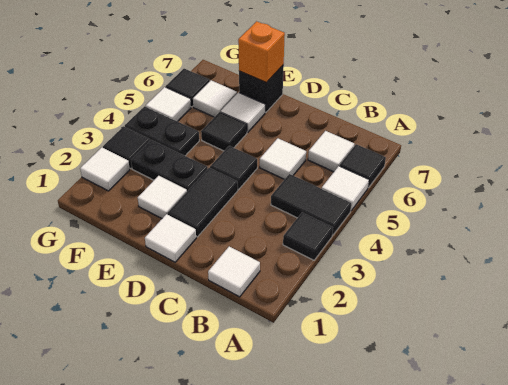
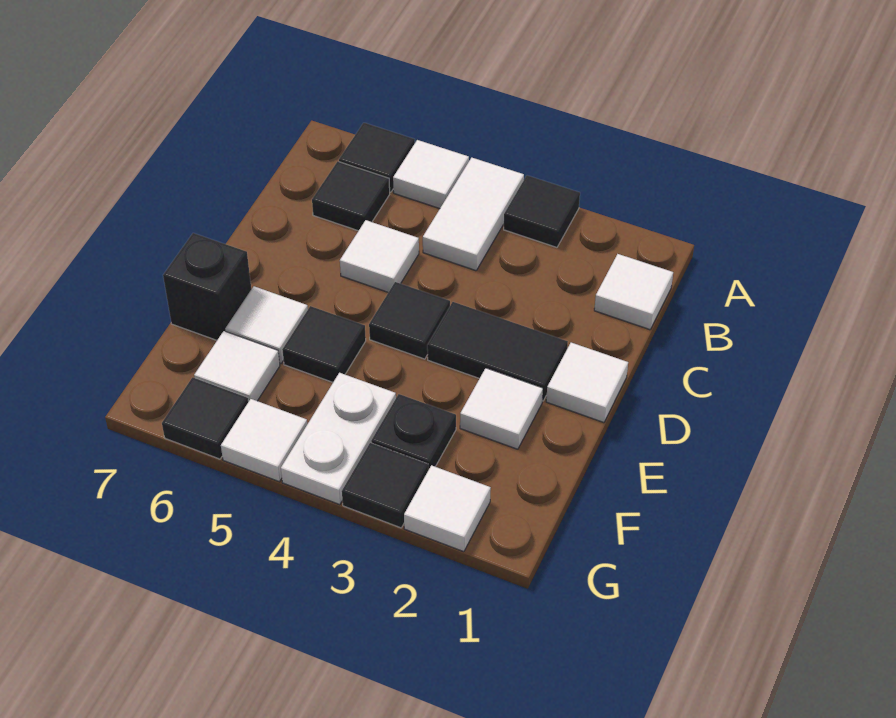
black tile A4:B4 level 1 -> white tile A4:B4 level 1
white tile B6 level 1 -> black tile B6 level 1
black plate E3:F3 level 1 -> black plate F3 level 1
orange brick E7 level 2 -> none
black plate F4:G4 level 1 -> white plate F4:G4 level 1

